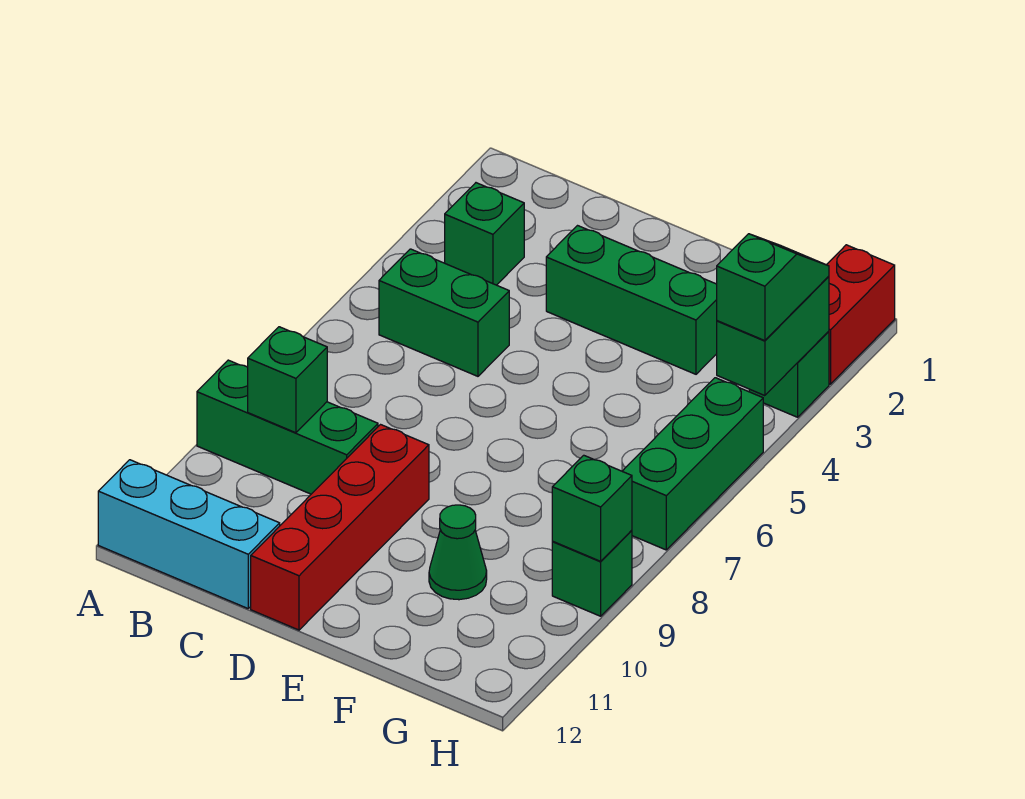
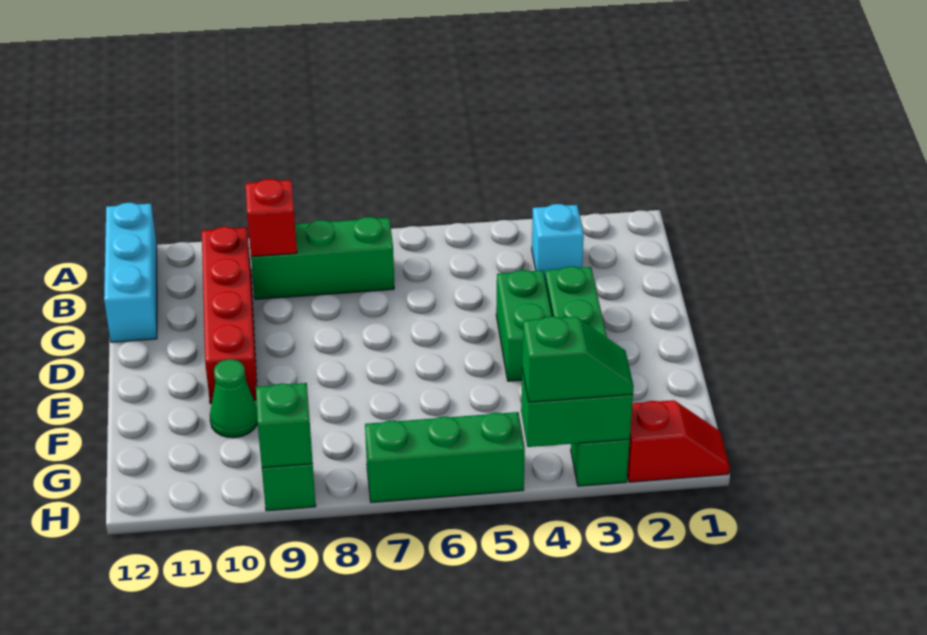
green brick A9:C9 level 1 -> green brick B7:B9 level 1
green brick B3 level 1 -> cyan brick B3 level 1
green brick B5:C5 level 1 -> green brick D4:E4 level 1
green brick B9 level 2 -> red brick B9 level 2
red brick D9:D12 level 1 -> red brick B10:E10 level 1
red brick H1:H2 level 1 -> red slope H1:H2 level 1 top 2

